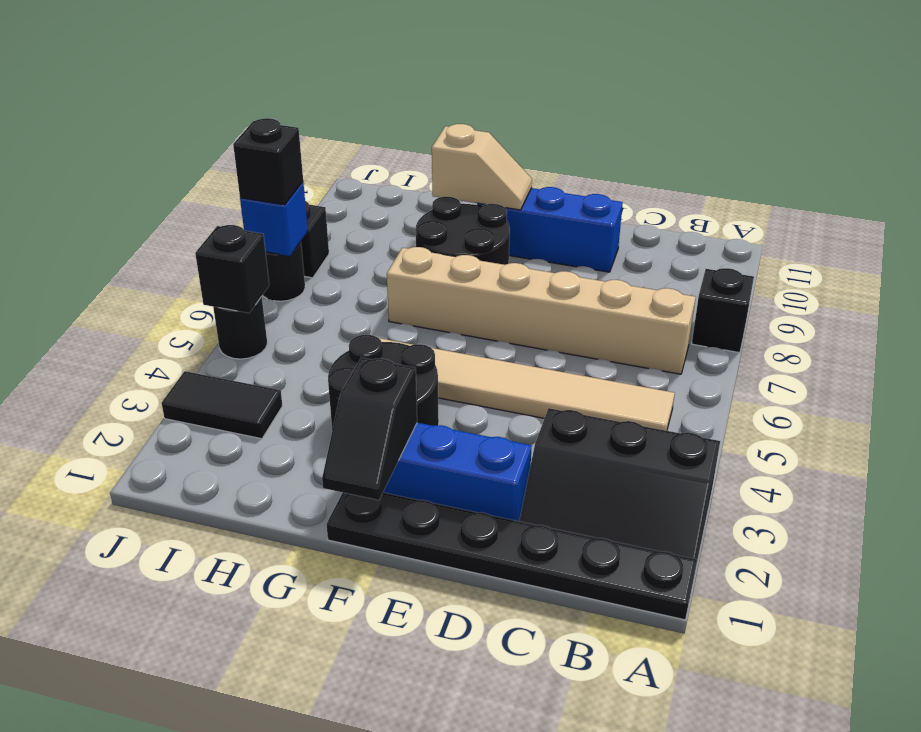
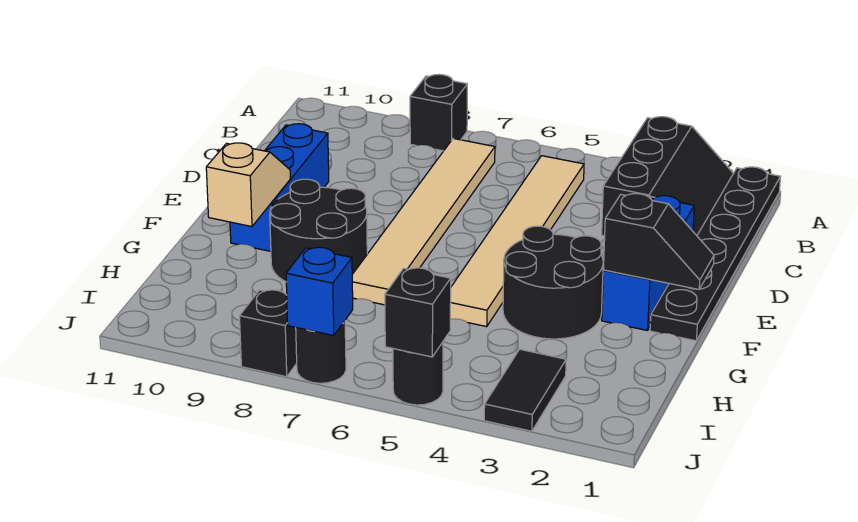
tan brick B7:G7 level 1 -> tan tile B7:G7 level 1
black brick J7 level 3 -> none

